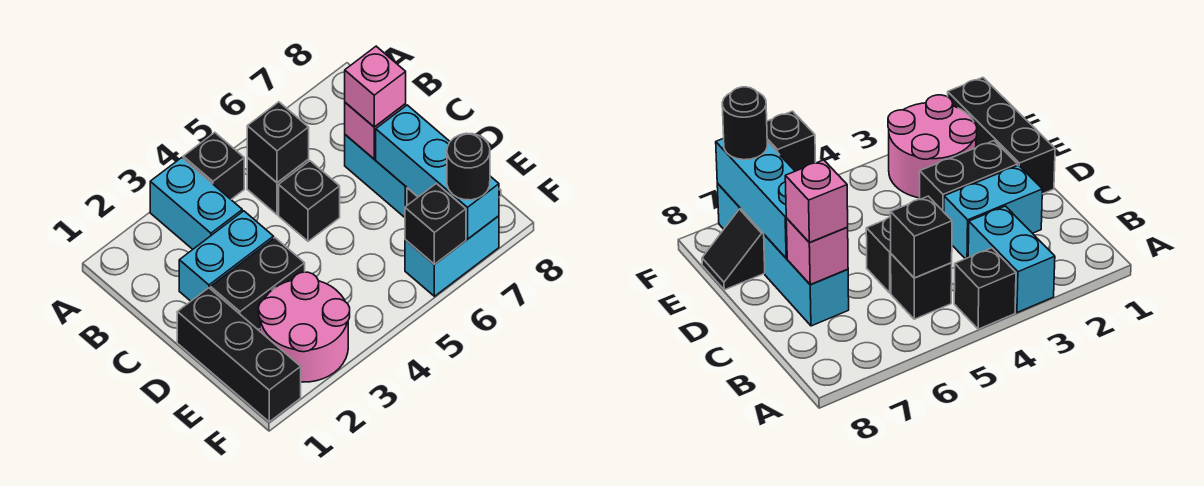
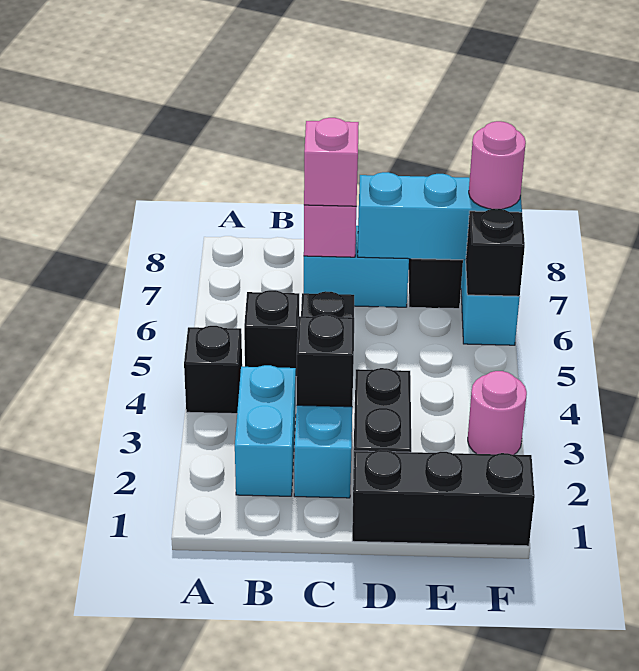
cyan brick A3:B3 level 1 -> cyan brick B2:B3 level 1
black brick B5 level 2 -> black brick C3 level 2
pink round brick E2:F3 level 1 -> pink round brick F3 level 1
black round brick F7 level 3 -> pink round brick F7 level 3

